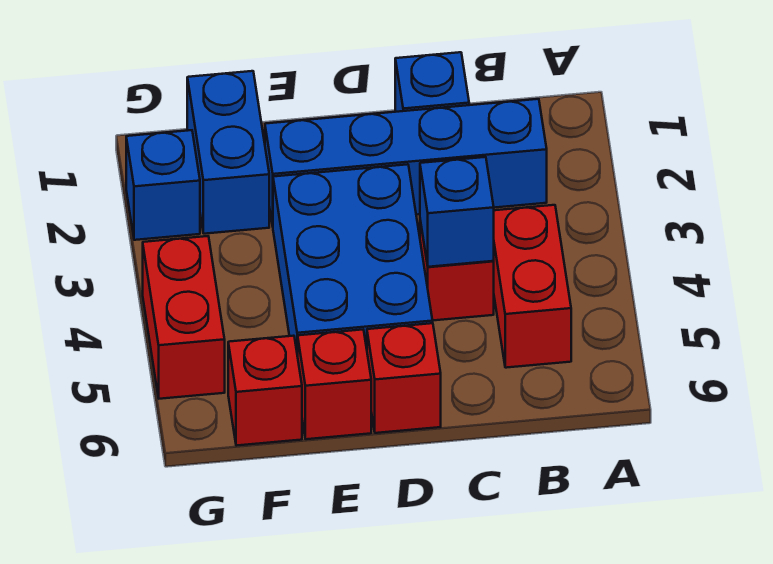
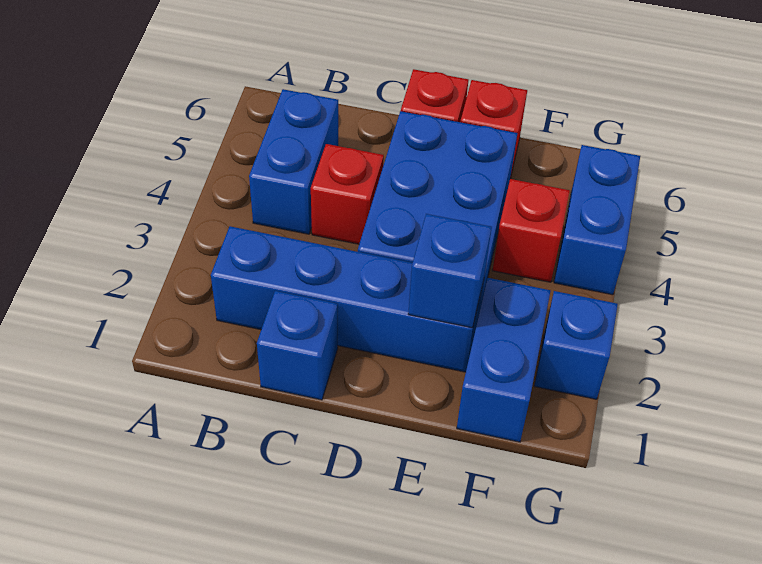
red brick B4:B5 level 1 -> blue brick B4:B5 level 1
blue brick C4 level 2 -> blue brick E2 level 2
red brick F6 level 1 -> red brick F4 level 1
red brick G4:G5 level 1 -> blue brick G4:G5 level 1

